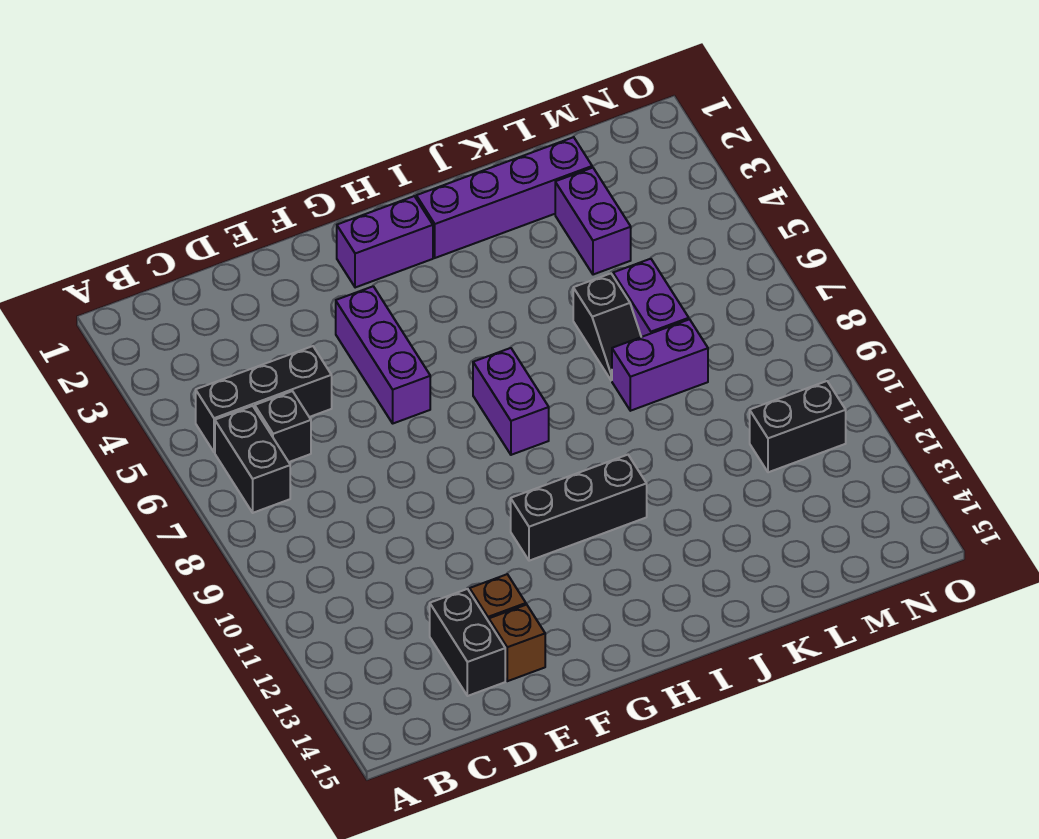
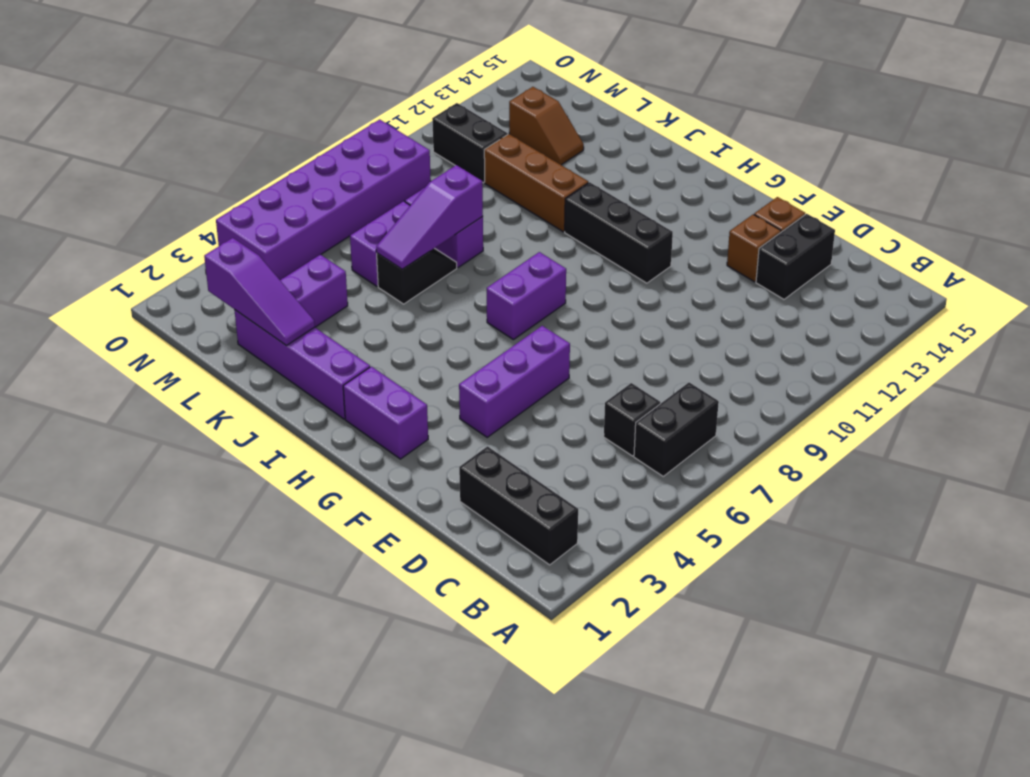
black brick B5:D5 level 1 -> black brick B2:D2 level 1
none -> brown brick J11:L11 level 1
none -> purple slope K2:M2 level 2 top M
none -> purple slope K6:K8 level 2 top 8
none -> brown slope L13:M13 level 1 top M
none -> purple brick N4:O9 level 1

